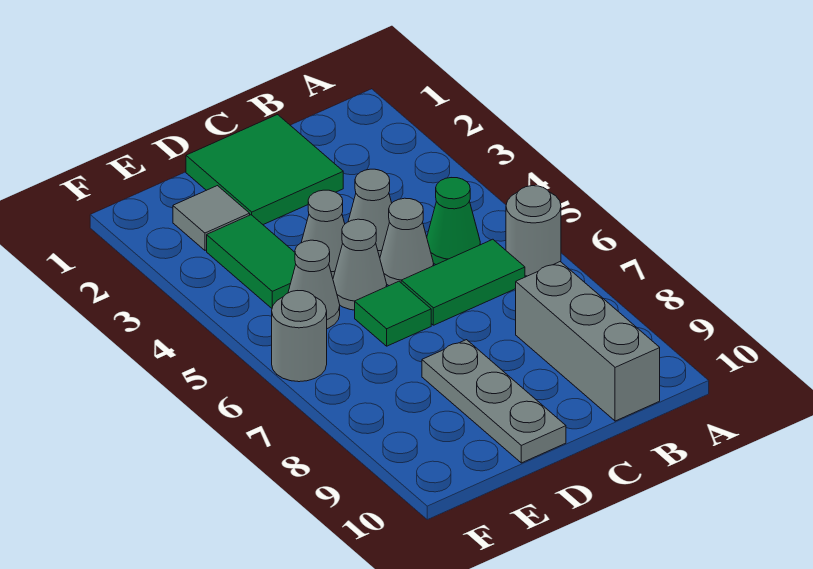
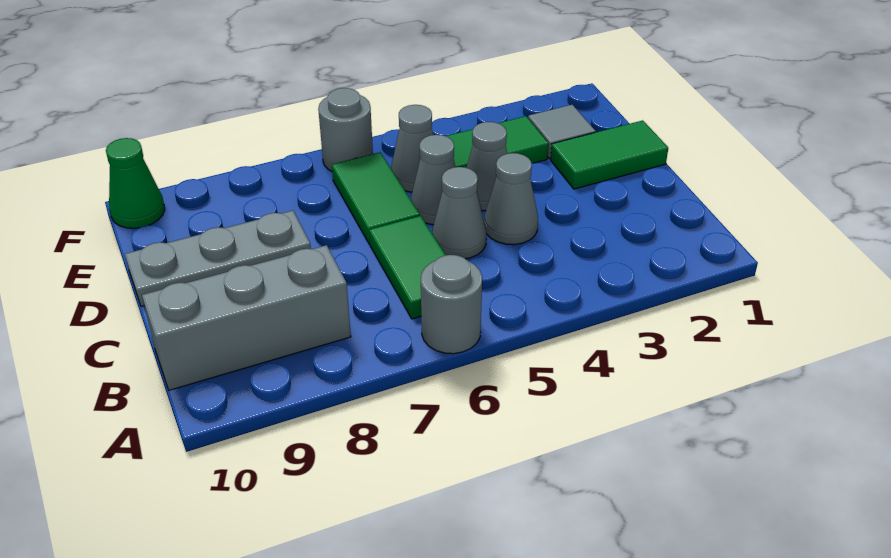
green cone B5 level 1 -> green cone F10 level 1
green tile C1:D2 level 1 -> green tile D1:D2 level 1
green tile D6 level 1 -> green tile D6:E6 level 1

